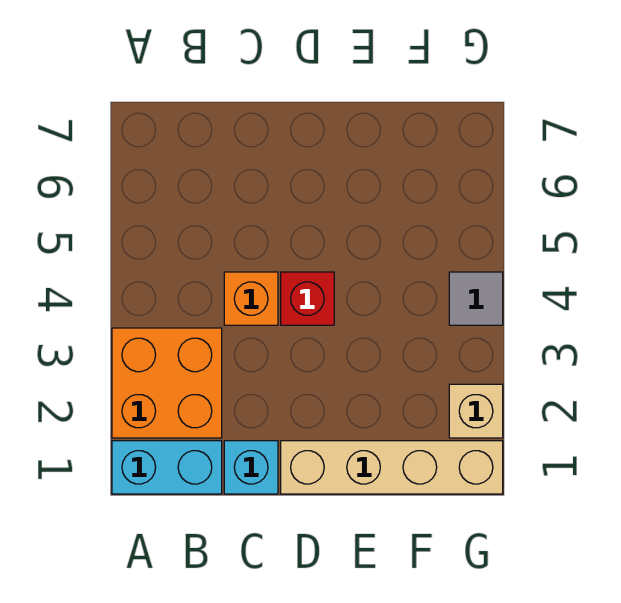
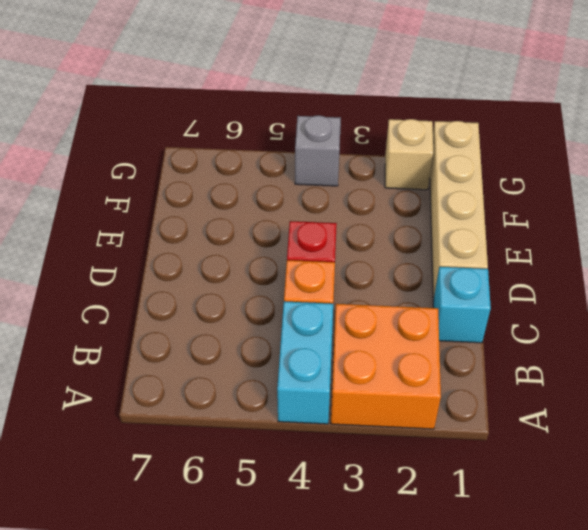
cyan brick A1:B1 level 1 -> cyan brick A4:B4 level 1
grey tile G4 level 1 -> grey brick G4 level 1

